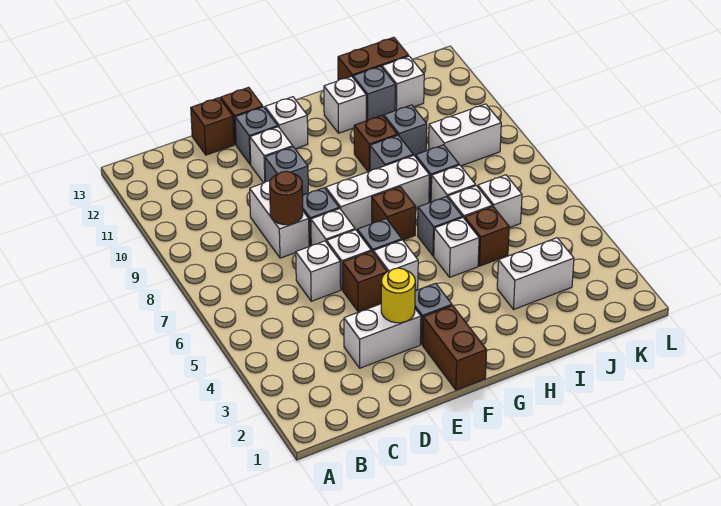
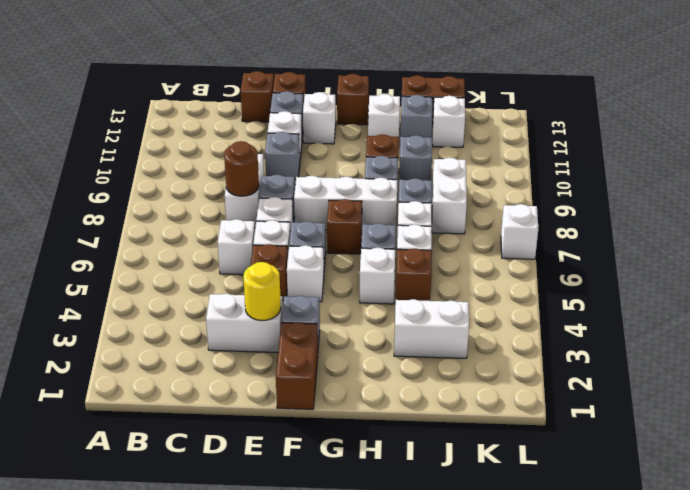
none -> brown brick G13 level 1
white brick J6 level 1 -> white brick L7 level 1
white brick J9:K9 level 1 -> white brick J8:J9 level 1

